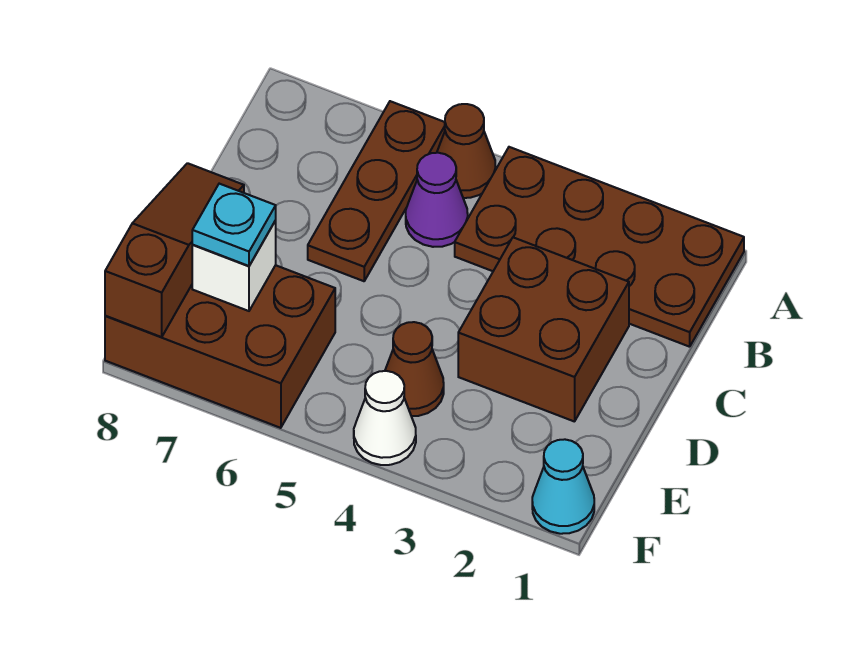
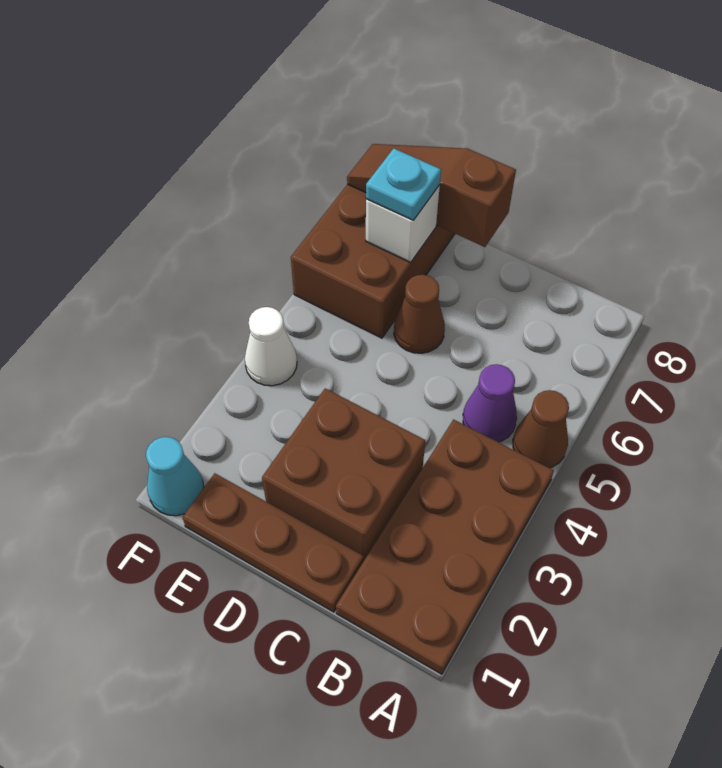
brown plate A6:C6 level 1 -> brown plate C1:E1 level 1
brown slope D8:F8 level 2 top F -> brown slope D8:F8 level 2 top D
brown cone E4 level 1 -> brown cone D6 level 1

